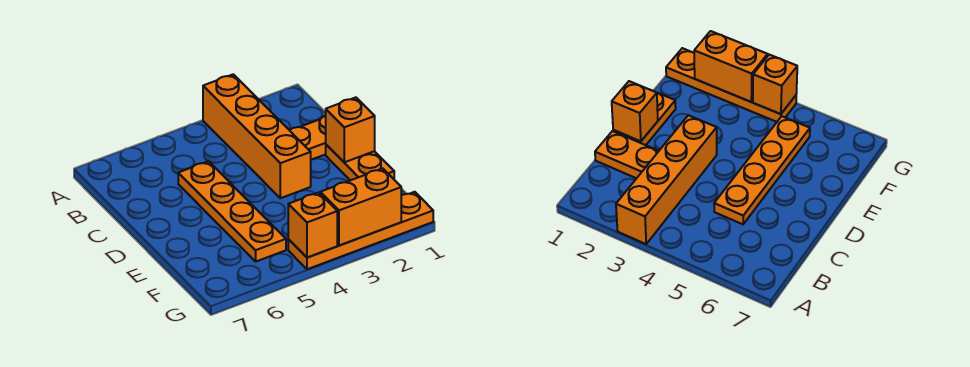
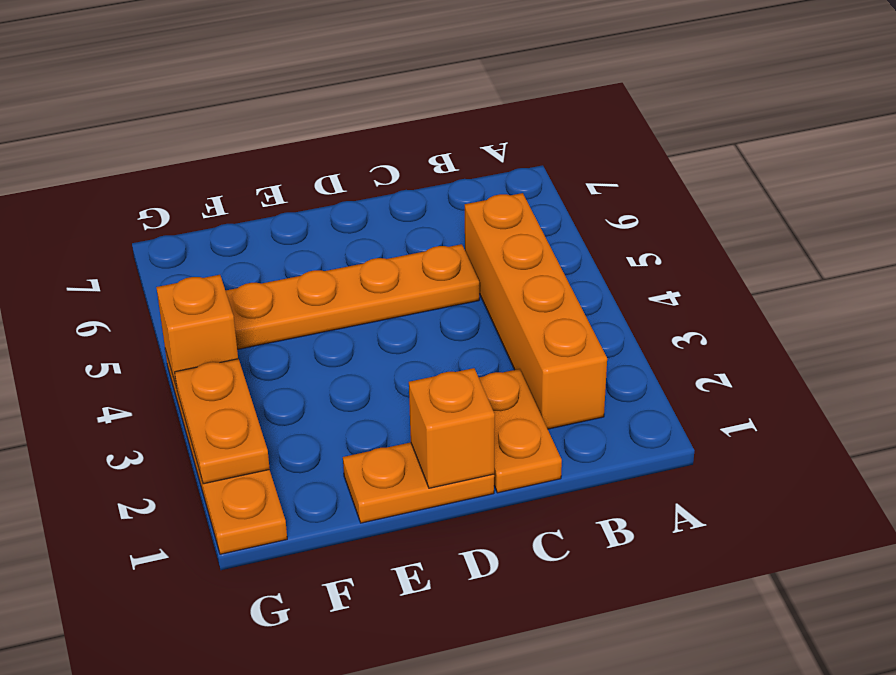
orange brick A3:D3 level 1 -> orange brick B2:B5 level 1
orange brick G2:G3 level 2 -> orange plate G2:G3 level 2

